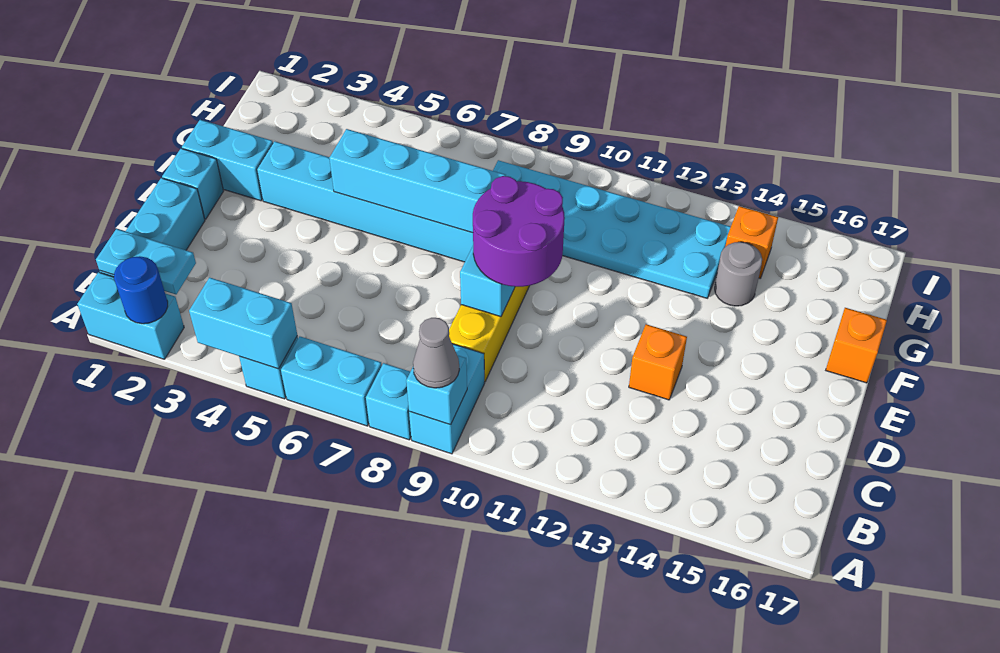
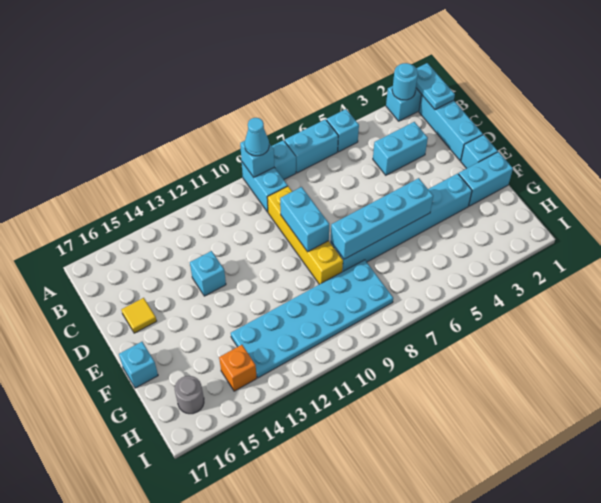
blue round brick A2 level 2 -> cyan round brick A2 level 2
cyan brick A4:A5 level 2 -> cyan brick C3:C4 level 1
grey cone A9 level 3 -> cyan cone A9 level 3
cyan plate B1:B2 level 2 -> cyan plate A1:B1 level 2
purple round brick D9:E10 level 3 -> none
orange brick D13 level 1 -> cyan brick D13 level 1
none -> yellow tile D16 level 1
orange brick F17 level 1 -> cyan brick F17 level 1
grey round brick G14 level 1 -> grey round brick H16 level 1

